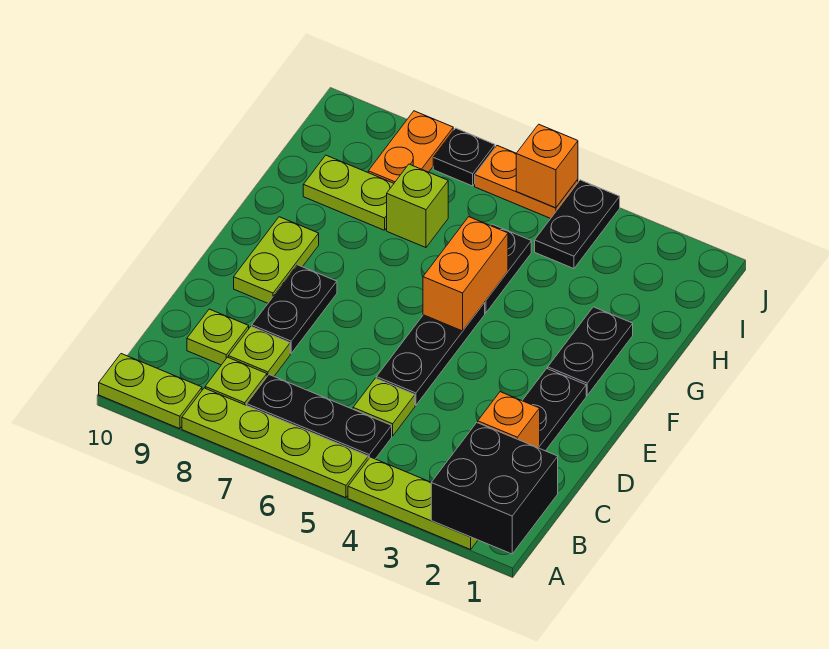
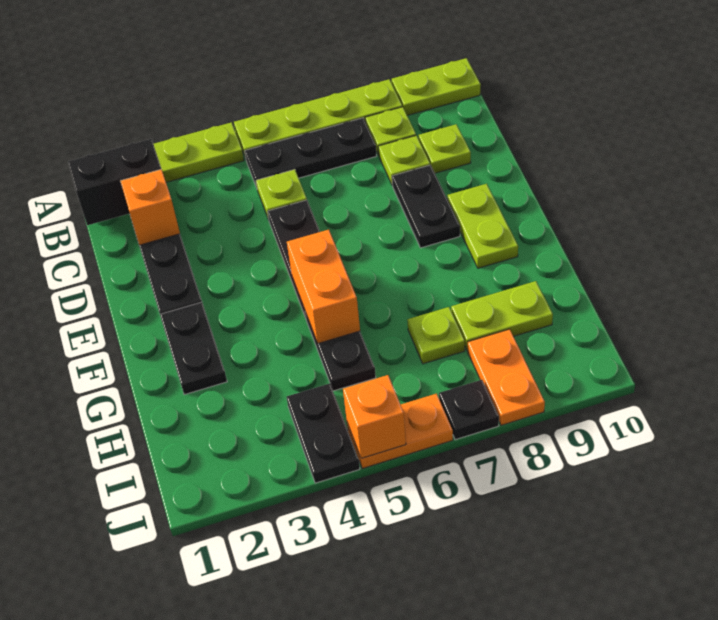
black brick A1:B2 level 2 -> black brick B1:B2 level 2
lime brick H7 level 1 -> lime plate H7 level 1

